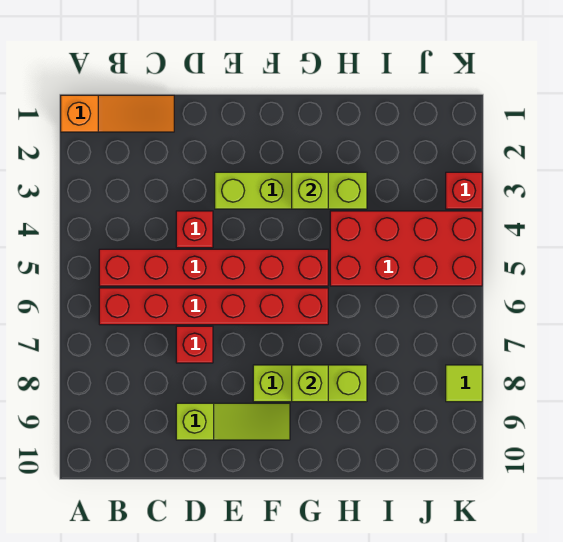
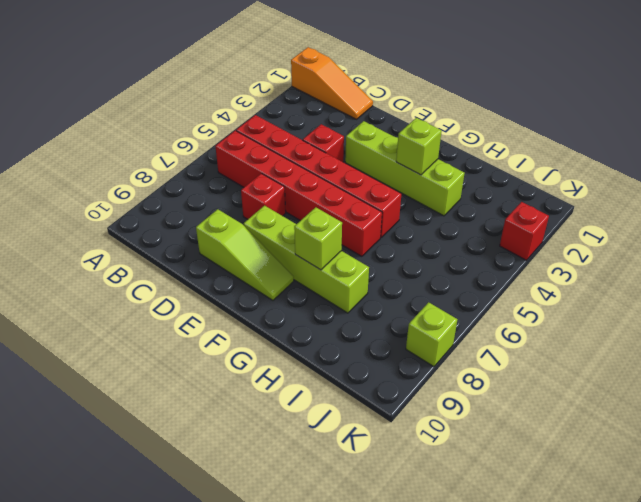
lime brick F8:H8 level 1 -> lime brick E8:H8 level 1
red brick H4:K5 level 1 -> none
lime tile K8 level 1 -> lime brick K8 level 1

